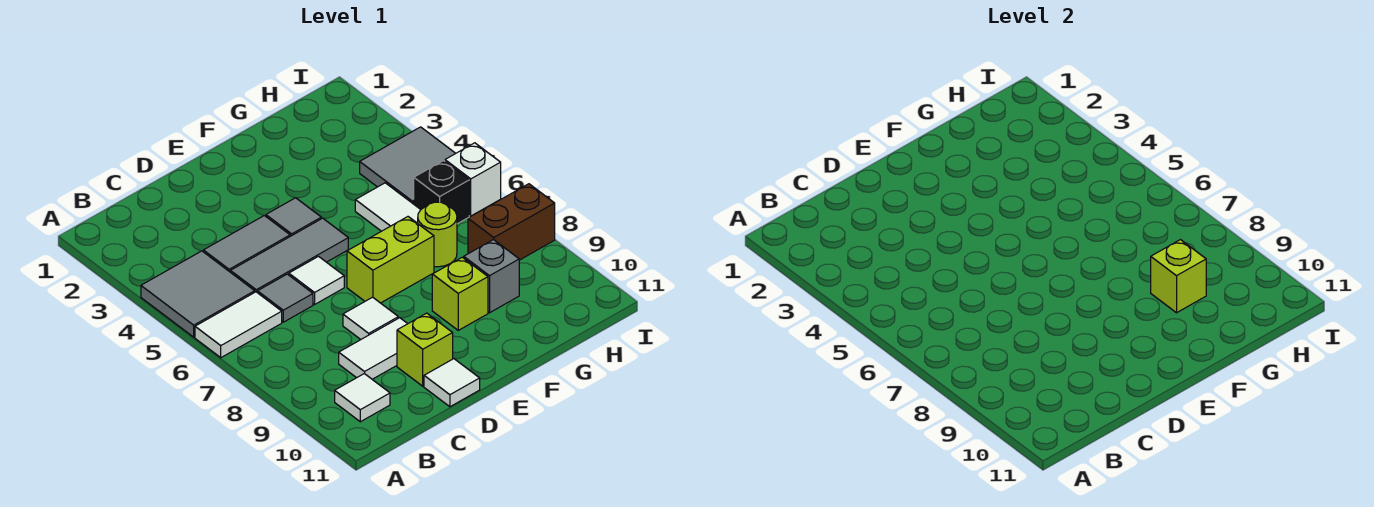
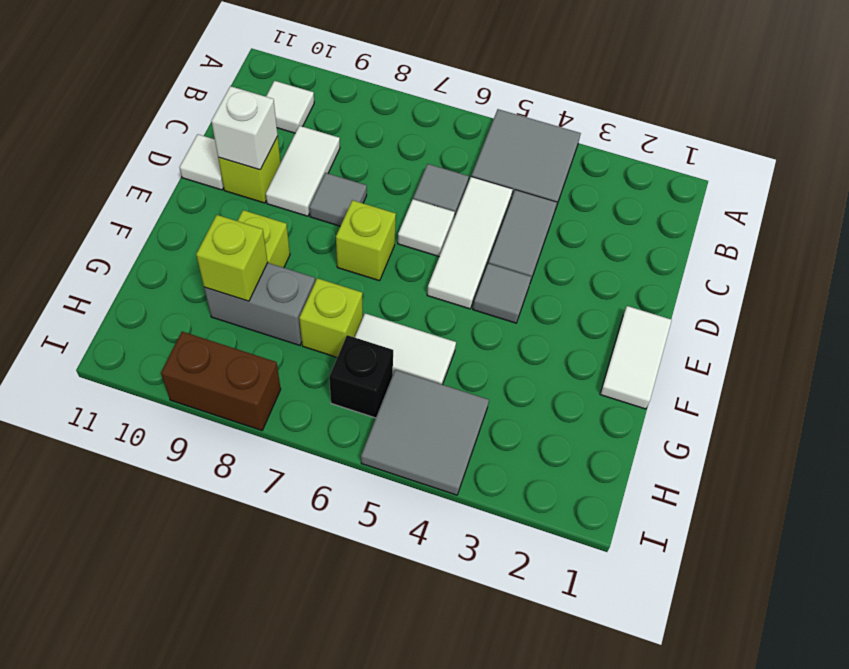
white tile A6:B6 level 1 -> white tile E1:F1 level 1
grey tile C5:E5 level 1 -> white tile C5:E5 level 1
white tile D8 level 1 -> grey tile D8 level 1
lime brick E7:F7 level 1 -> lime brick E7 level 1
lime round brick G7 level 1 -> lime brick G7 level 1
grey brick G9 level 1 -> grey brick G8:G9 level 1
brown brick H8:I8 level 1 -> brown brick I8:I9 level 1
white brick I6 level 1 -> white brick D10 level 2

